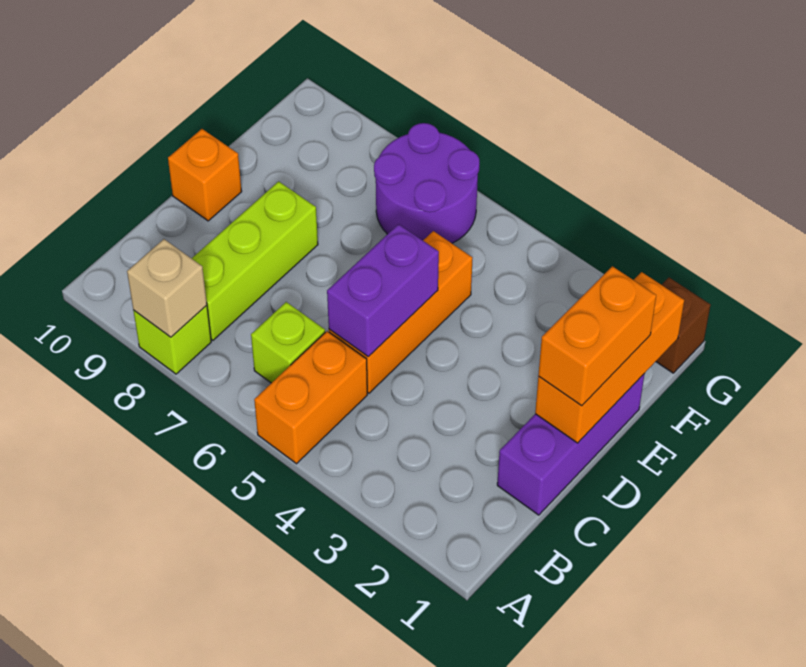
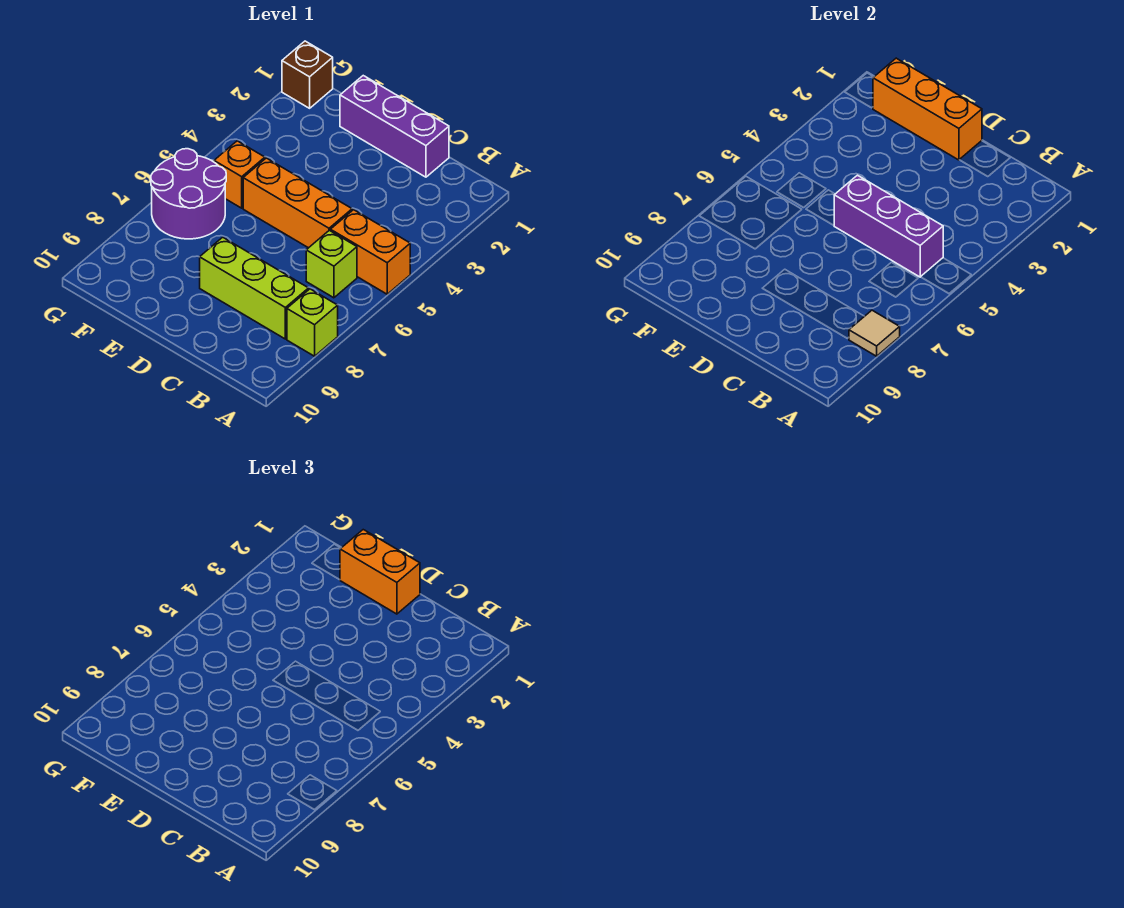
tan brick A8 level 2 -> tan tile A8 level 2
purple brick C5:D5 level 2 -> purple brick B5:D5 level 2
orange brick D10 level 1 -> orange brick F5 level 1

